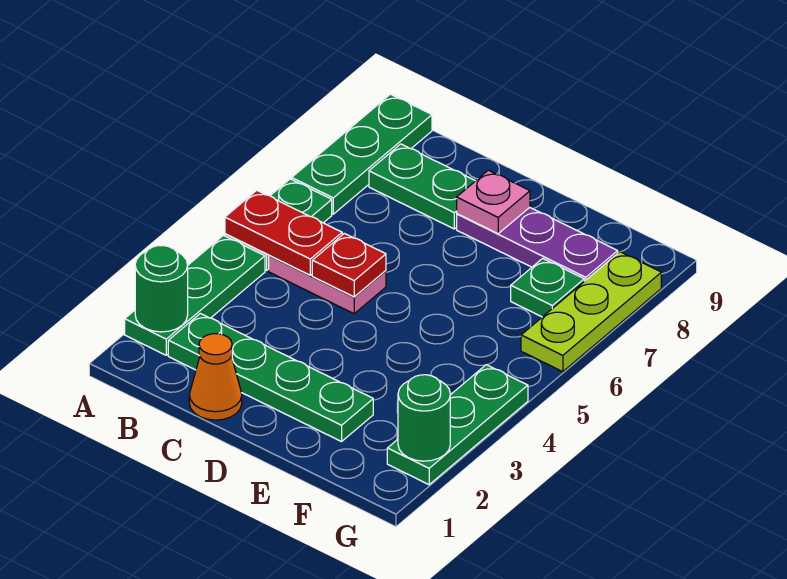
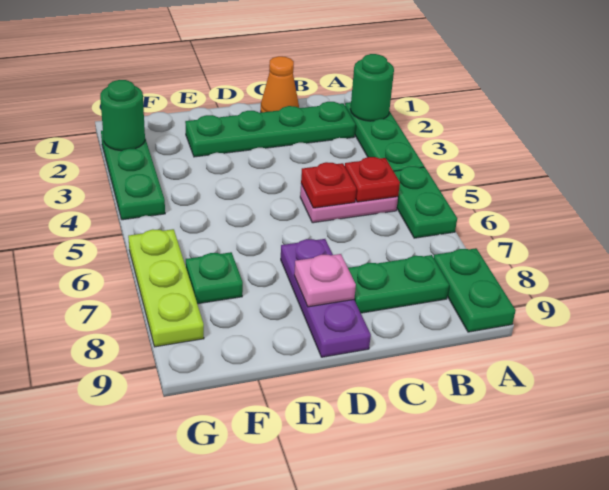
red plate A5:B5 level 2 -> red plate B5 level 2
green plate A7:A9 level 1 -> green plate A8:A9 level 1
purple plate D8:F8 level 1 -> purple plate D7:D9 level 1

